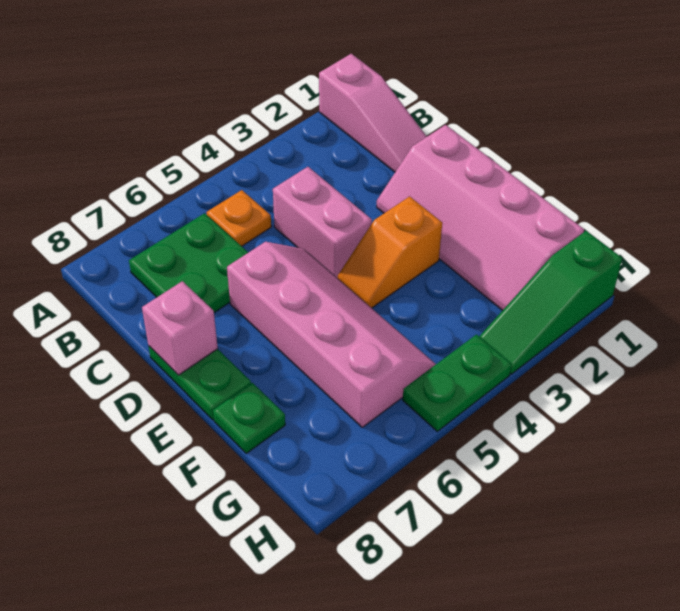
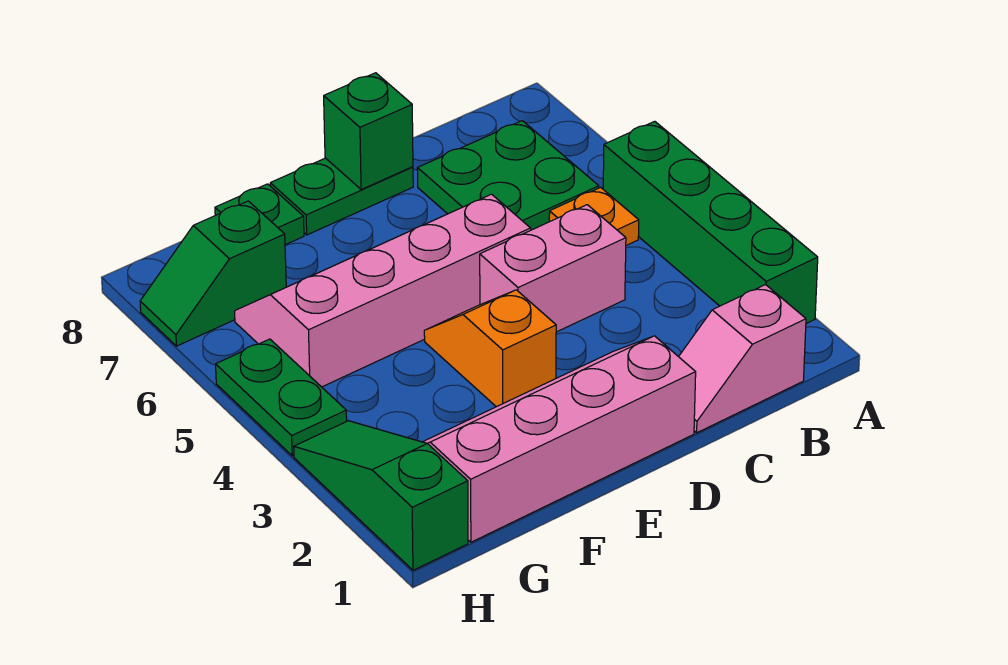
pink slope A1:C1 level 1 top A -> pink slope B1:C1 level 1 top B
none -> green brick A2:A5 level 1
pink slope D5:G6 level 1 top 6 -> pink slope D5:G6 level 1 top 5
pink brick D8 level 2 -> green brick D8 level 2
none -> green slope G7:H7 level 1 top G

